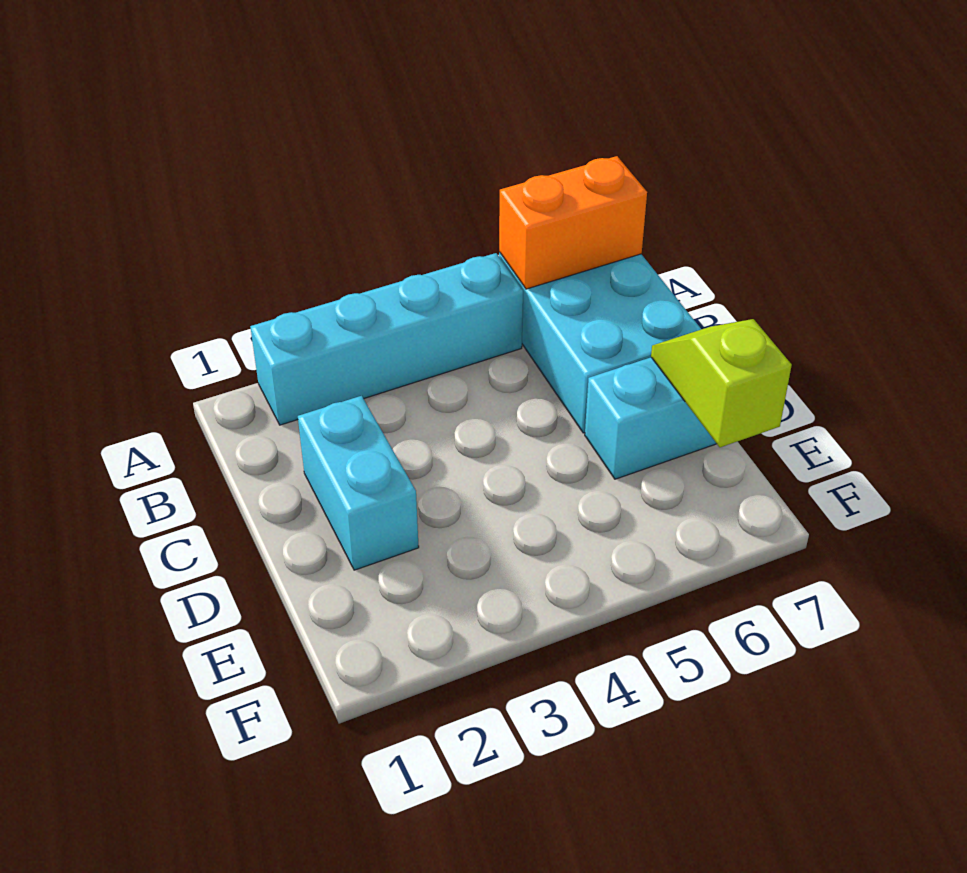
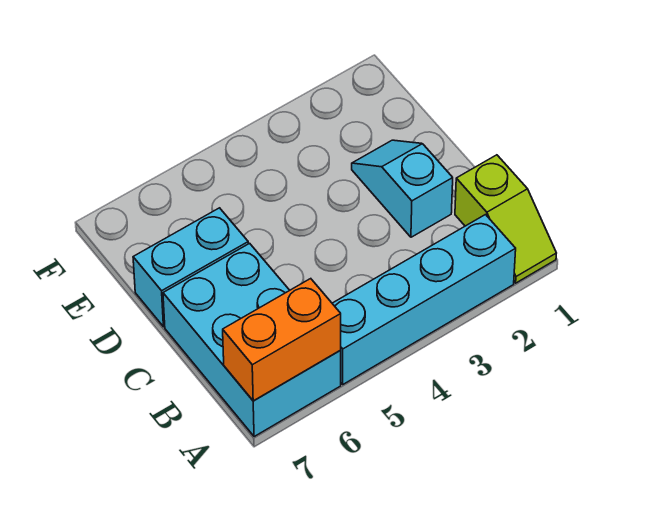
cyan brick C2:D2 level 1 -> cyan slope C2:D2 level 1 top C
lime slope D7:E7 level 2 top E -> lime slope A1:B1 level 1 top B

